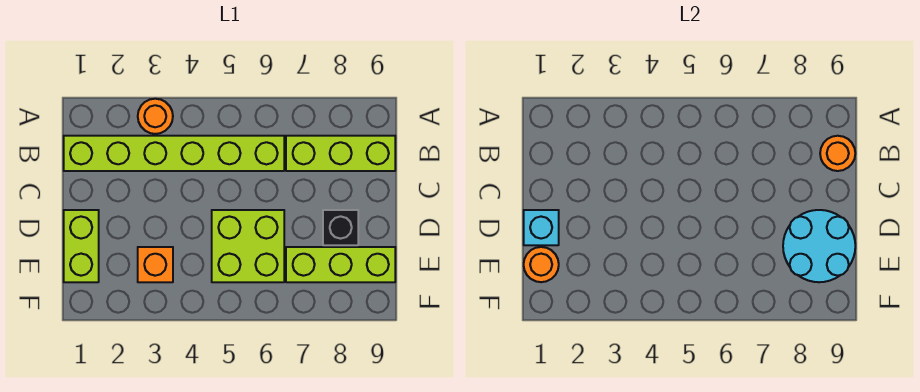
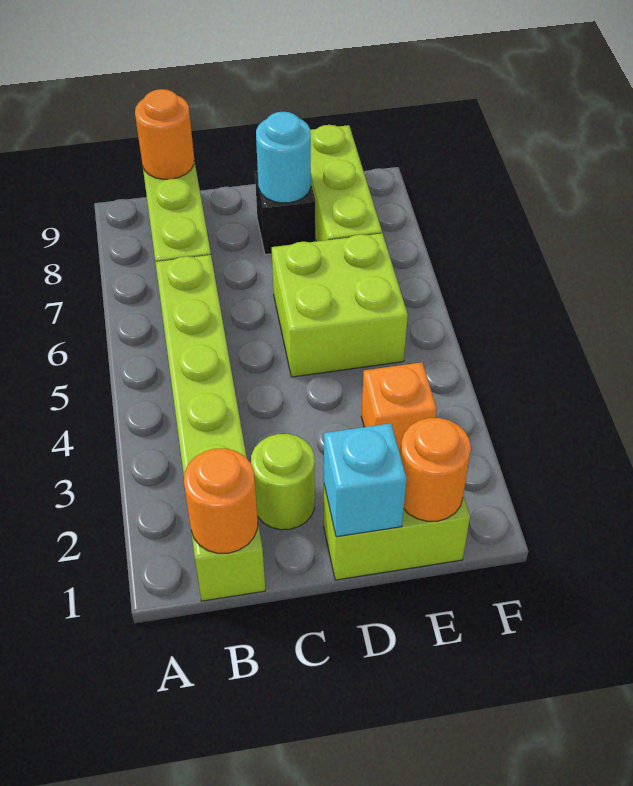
orange round brick A3 level 1 -> orange round brick B1 level 2
none -> lime round brick C2 level 1
cyan round brick D8:E9 level 2 -> cyan round brick D8 level 2

